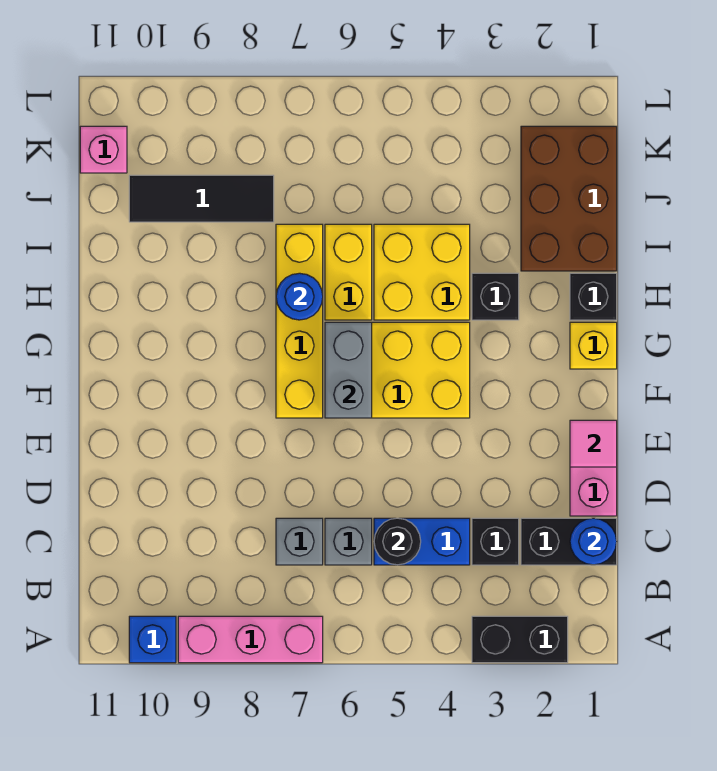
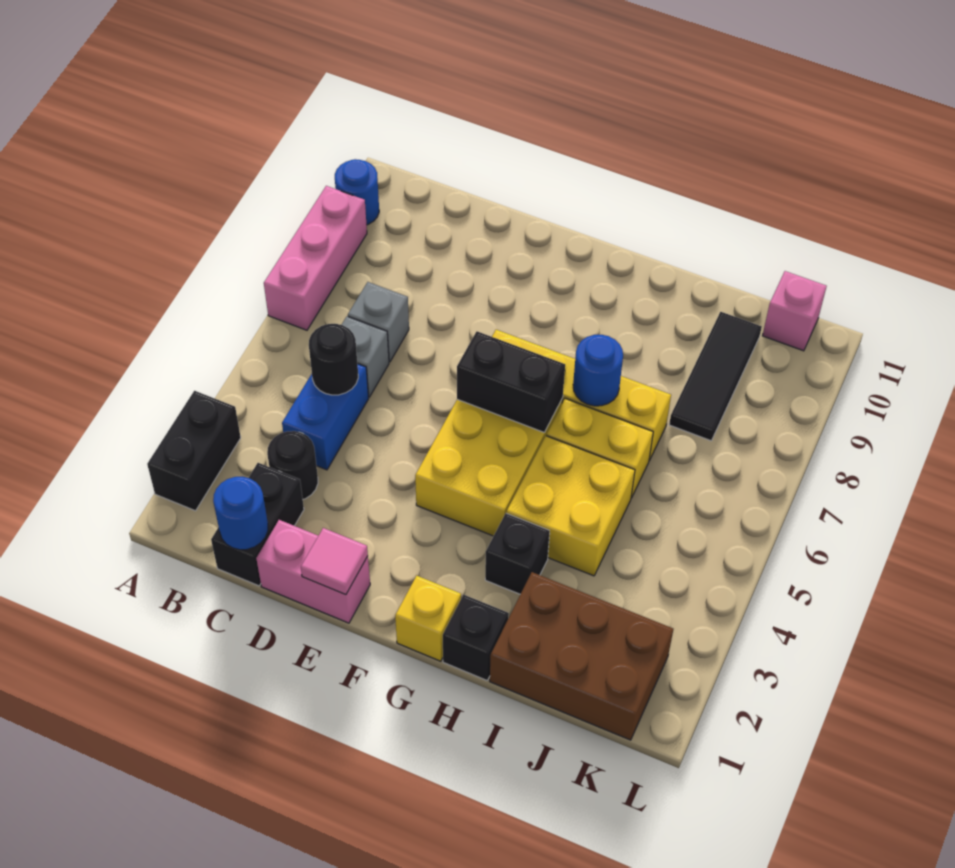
blue brick A10 level 1 -> blue round brick A10 level 1
black brick C3 level 1 -> black round brick C3 level 1
grey brick F6:G6 level 2 -> black brick F6:G6 level 2

